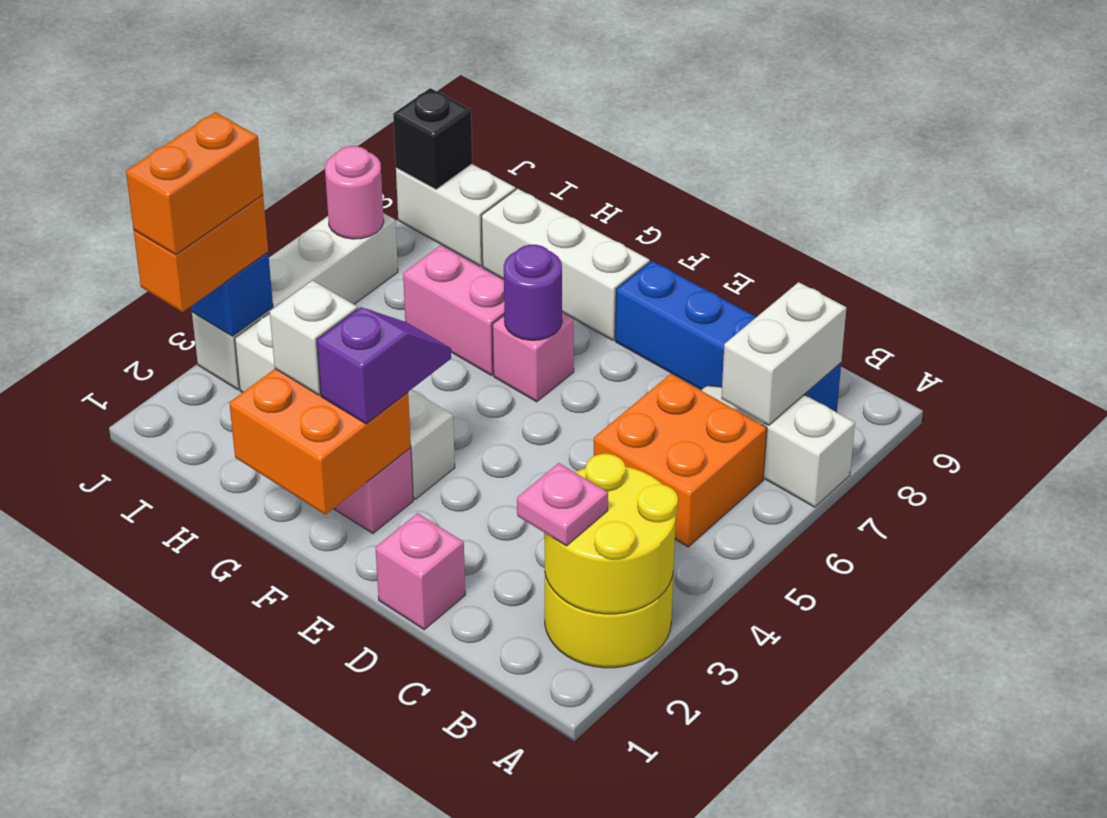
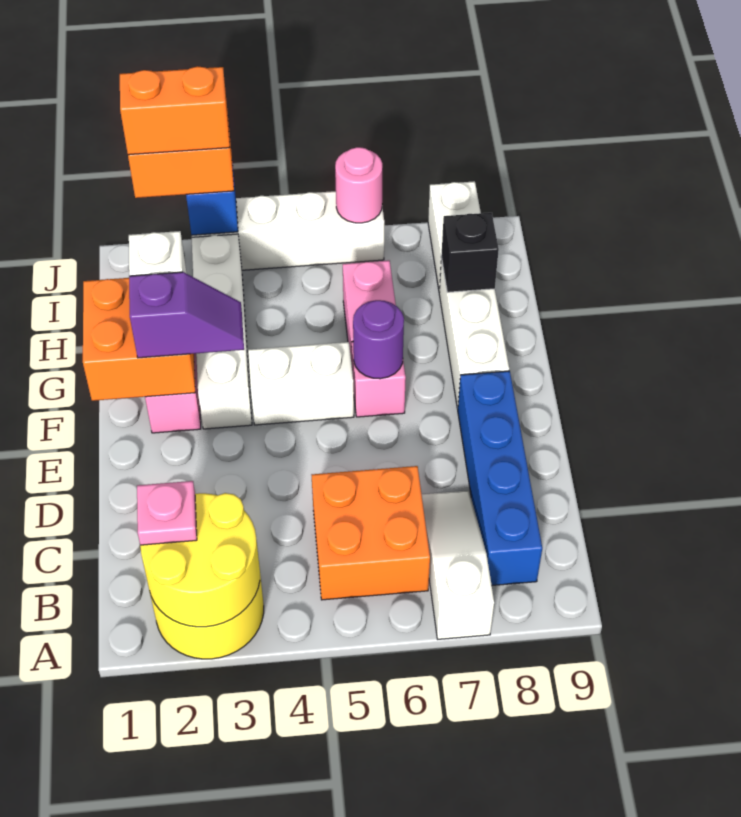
white brick B7:B8 level 2 -> white brick F4:F5 level 1
pink brick D1 level 1 -> none
black brick J8 level 2 -> black brick H8 level 2

